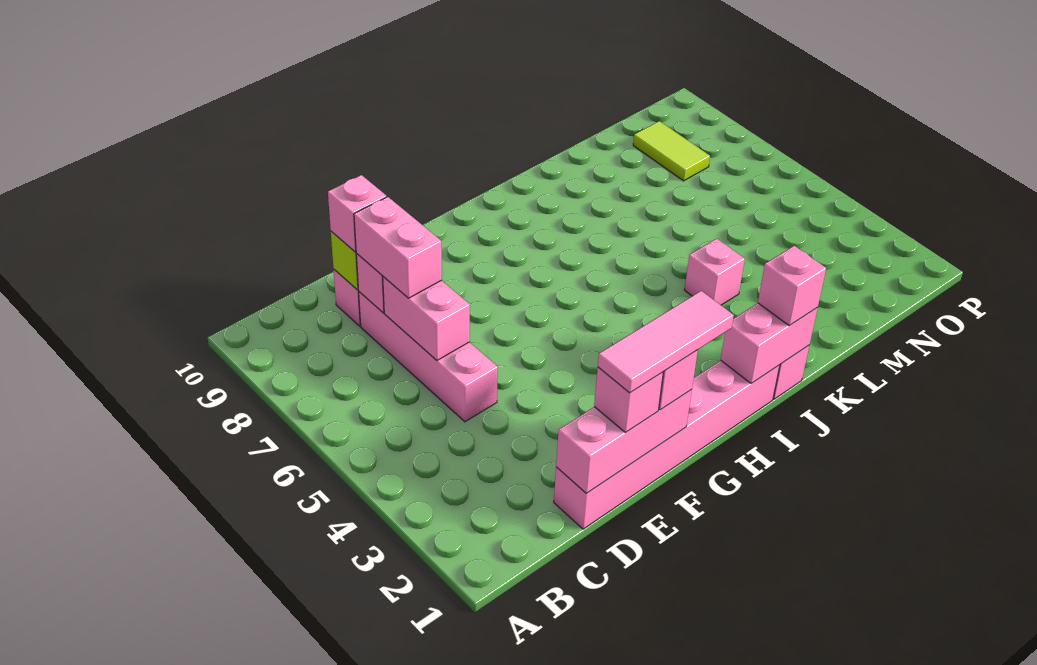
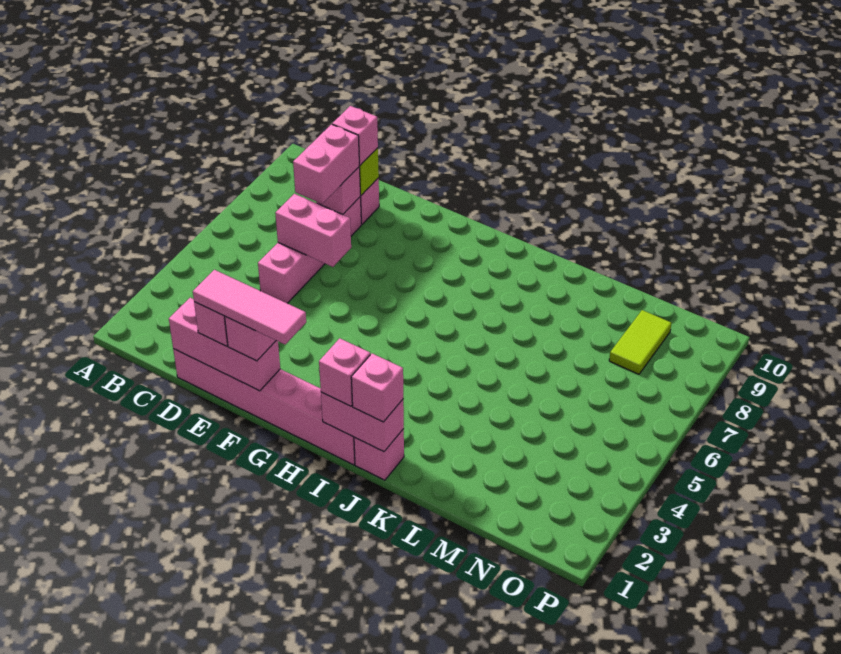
pink brick D6:D7 level 2 -> pink brick D6:E6 level 2
pink brick K4 level 1 -> pink brick I1 level 3

